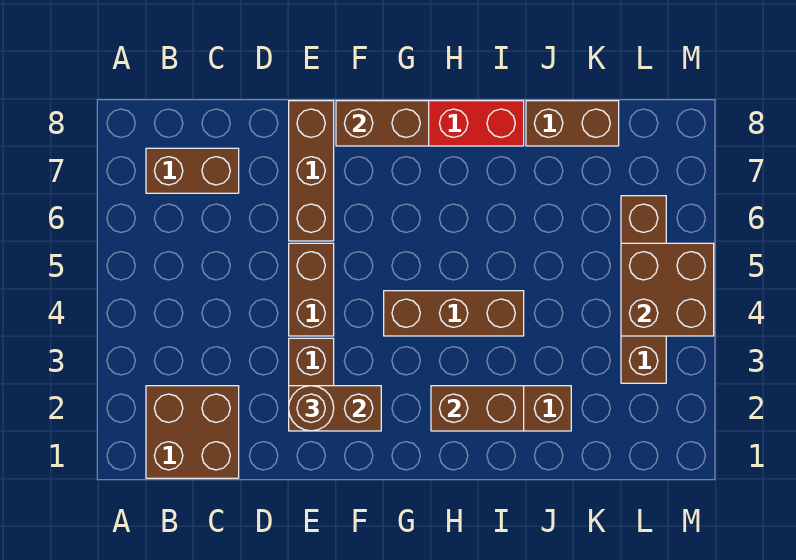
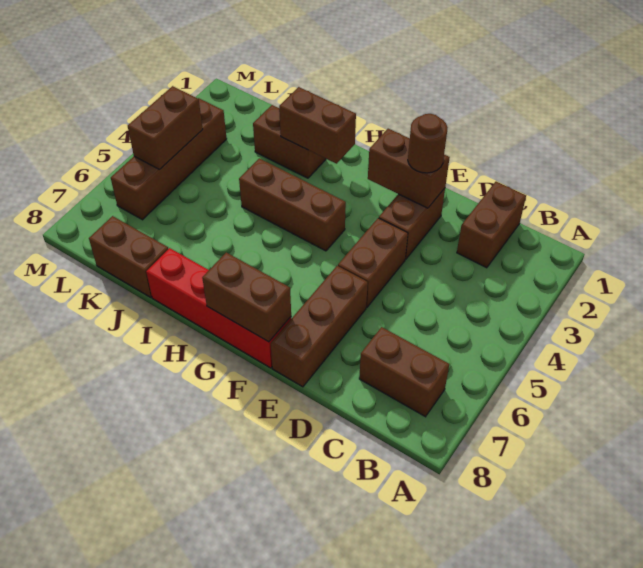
brown brick B1:C2 level 1 -> brown brick C1:C2 level 1
brown brick L4:M5 level 2 -> brown brick L4:L5 level 2

